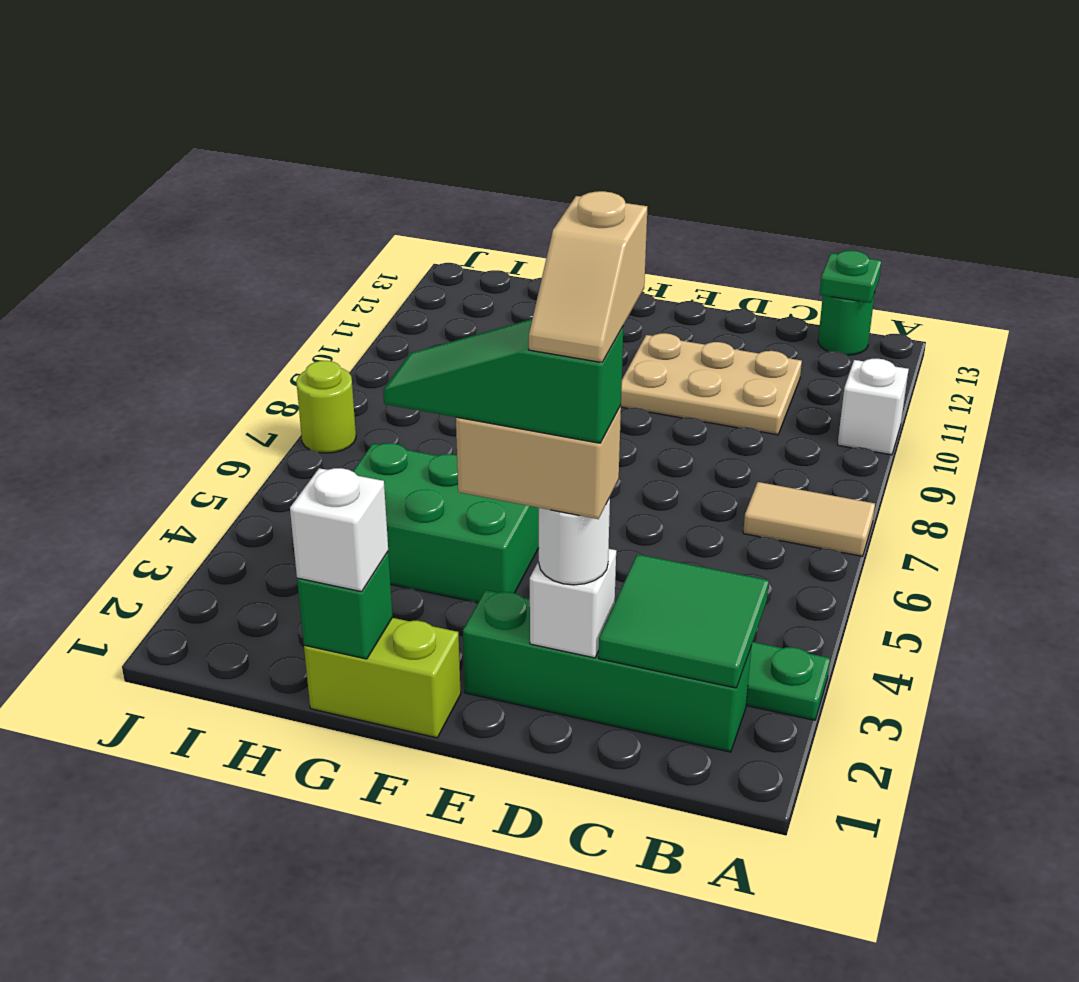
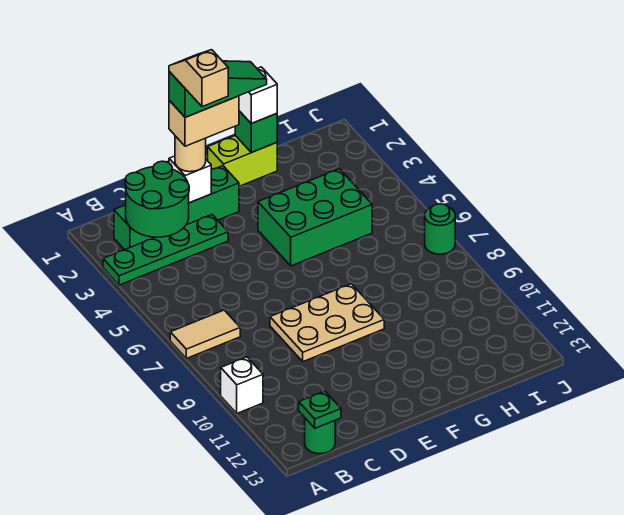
green tile B2:C3 level 2 -> green round brick B2:C3 level 2
tan plate C10:E11 level 1 -> tan plate D8:F9 level 1
white round brick D2 level 3 -> tan round brick D2 level 3
lime round brick J7 level 1 -> green round brick J7 level 1

